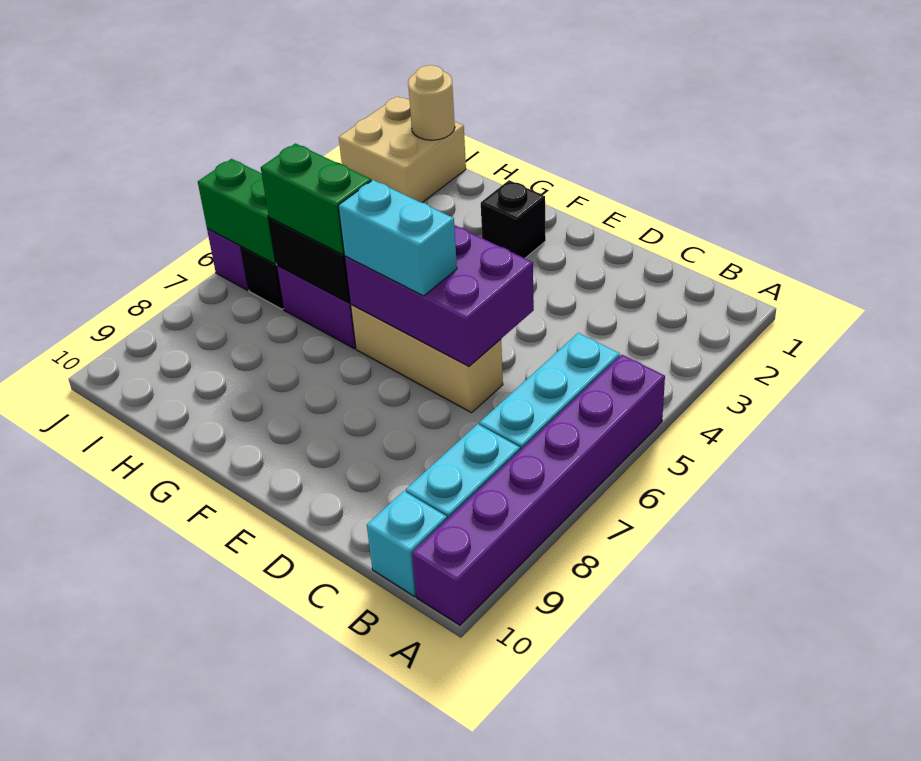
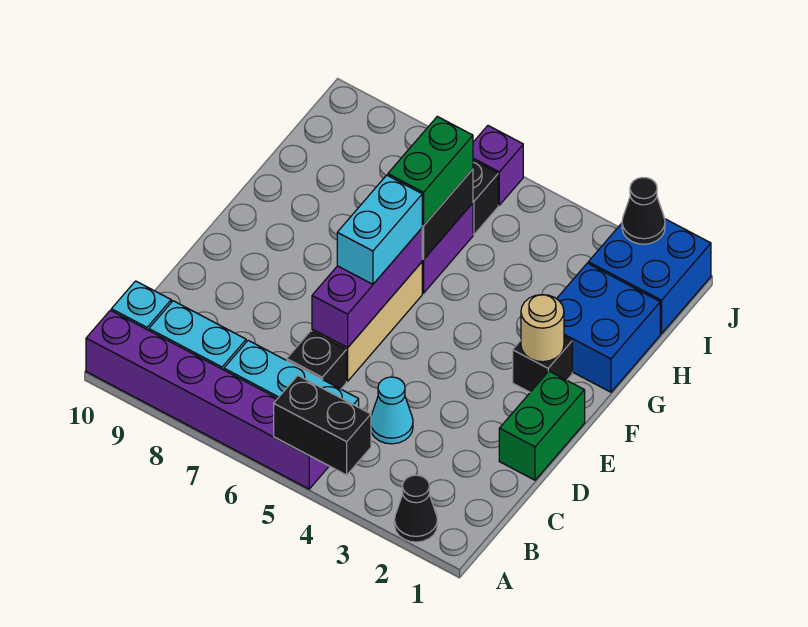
none -> black cone A2 level 1
none -> black brick A4:A5 level 2
none -> cyan cone C4 level 1
none -> black brick C6 level 1
purple brick D5:F6 level 2 -> purple brick D6:F6 level 2
none -> blue brick G1:H2 level 1
tan brick I1:J2 level 1 -> blue brick I1:J2 level 1
tan round brick I1 level 2 -> tan round brick F2 level 2
green brick I6:J6 level 2 -> green brick D1:E1 level 1
none -> black cone J2 level 2

